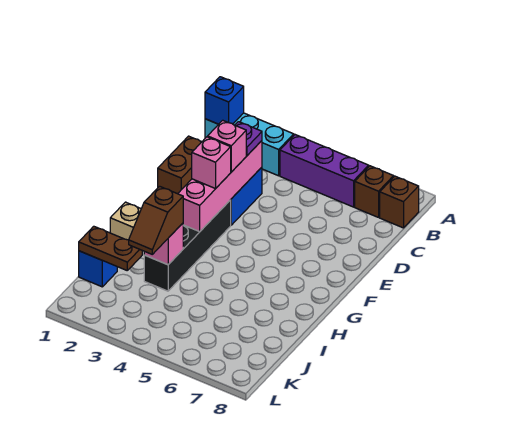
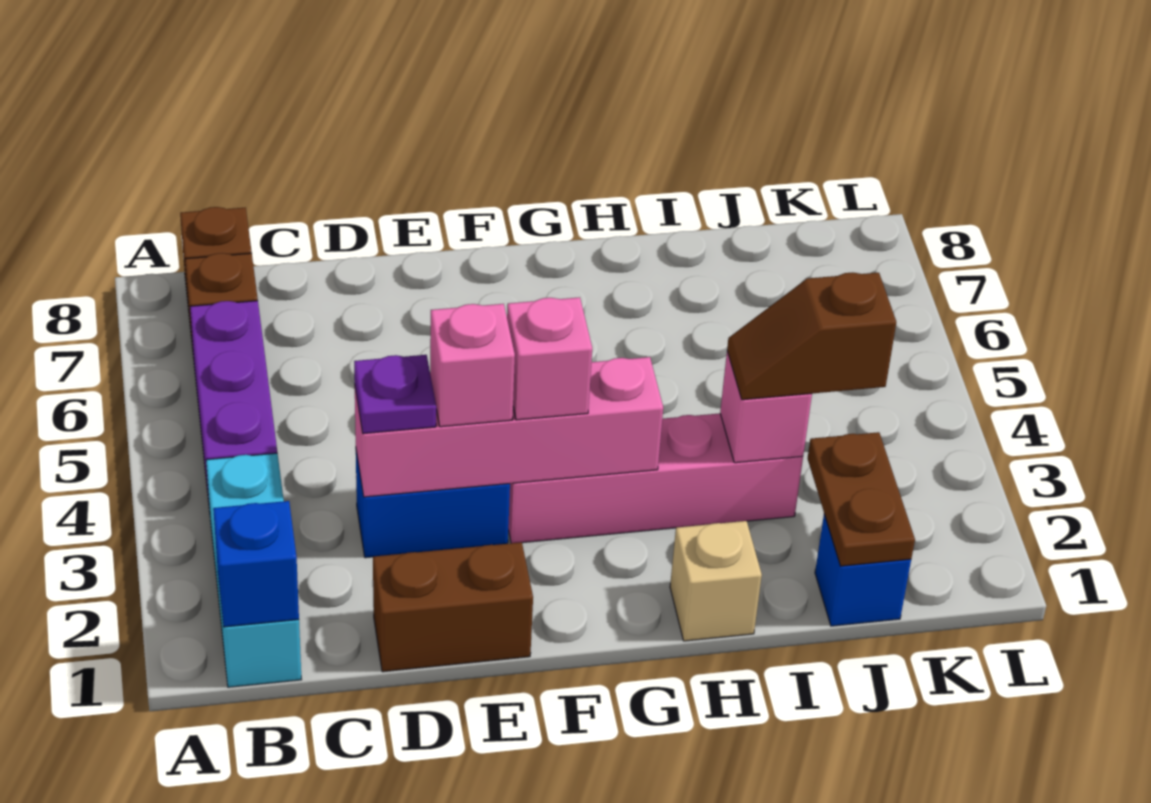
black brick F3:I3 level 1 -> pink brick F3:I3 level 1
brown slope I3:J3 level 3 top I -> brown slope I3:J3 level 3 top J

